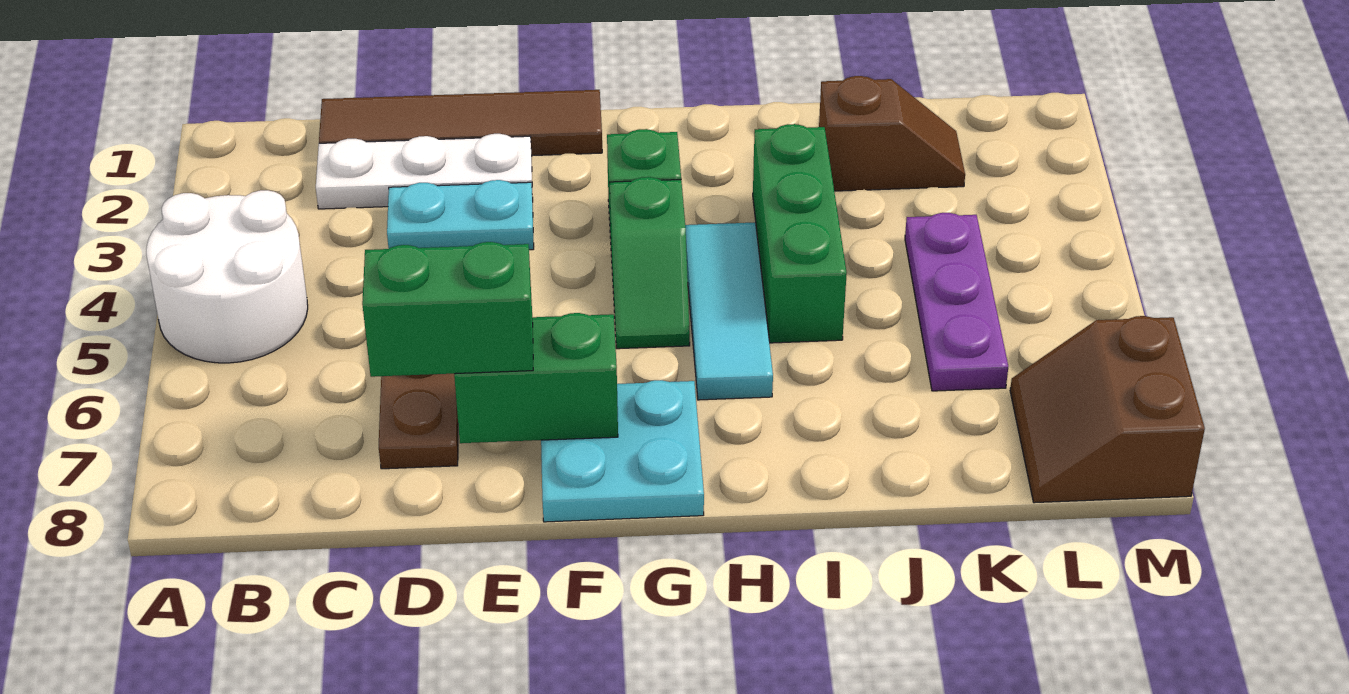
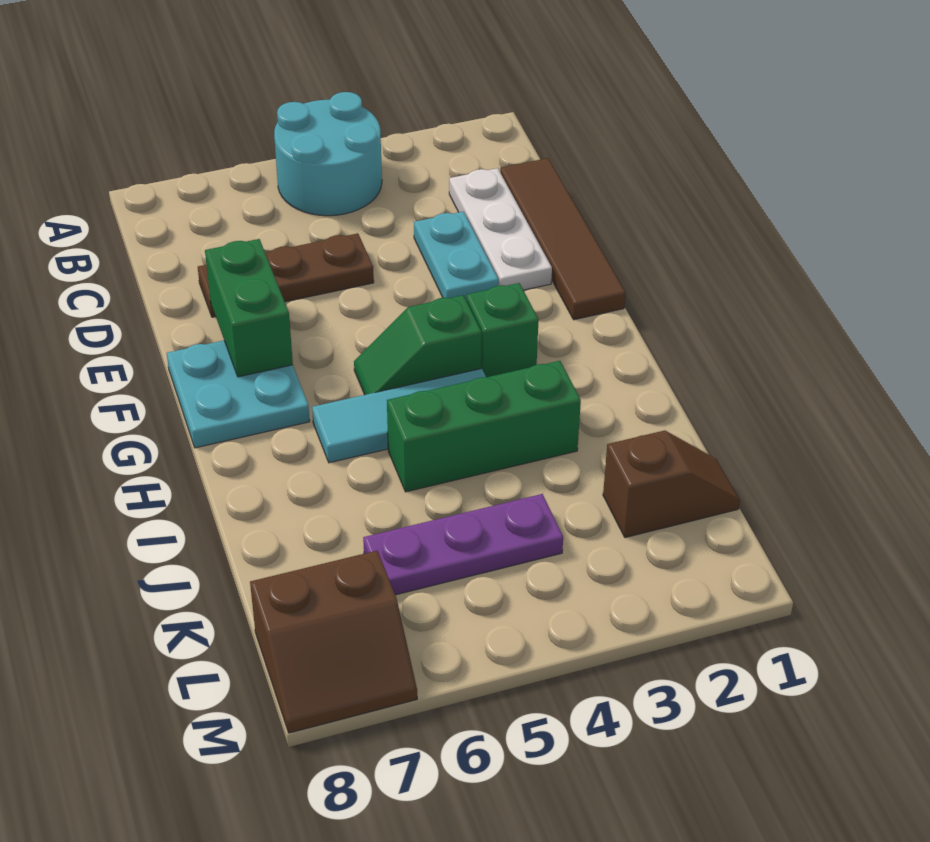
white round brick A4:B5 level 1 -> cyan round brick A4:B5 level 1
green brick D7:E7 level 3 -> none
brown slope J2:K2 level 1 top J -> brown slope K1:K2 level 1 top 2
brown slope L7:M8 level 1 top M -> brown slope L7:M8 level 1 top L

